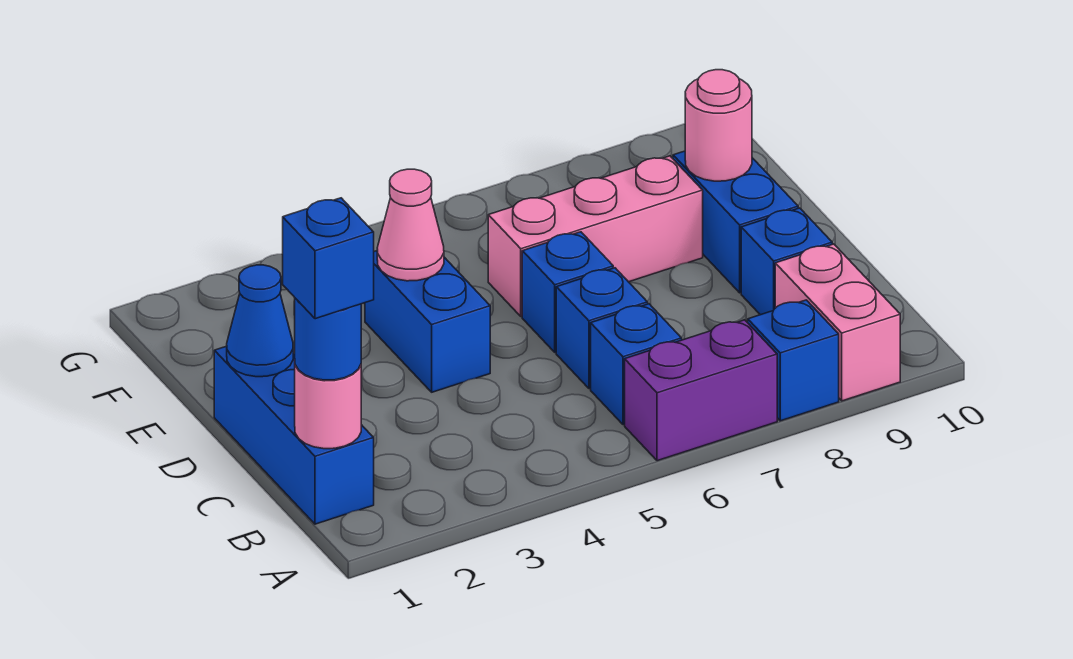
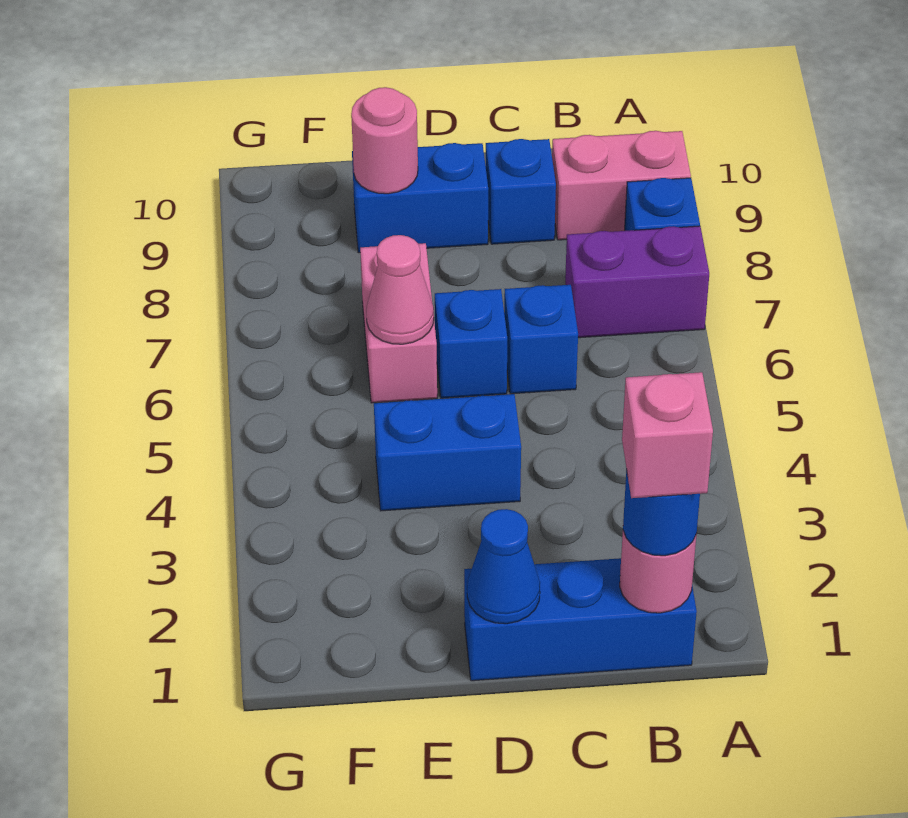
purple brick A6:A7 level 1 -> purple brick A7:B7 level 1
blue brick B1 level 4 -> pink brick B1 level 4
blue brick B6 level 1 -> none
pink cone E4 level 2 -> pink cone E6 level 2
pink brick E6:E8 level 1 -> pink brick E6:E7 level 1

